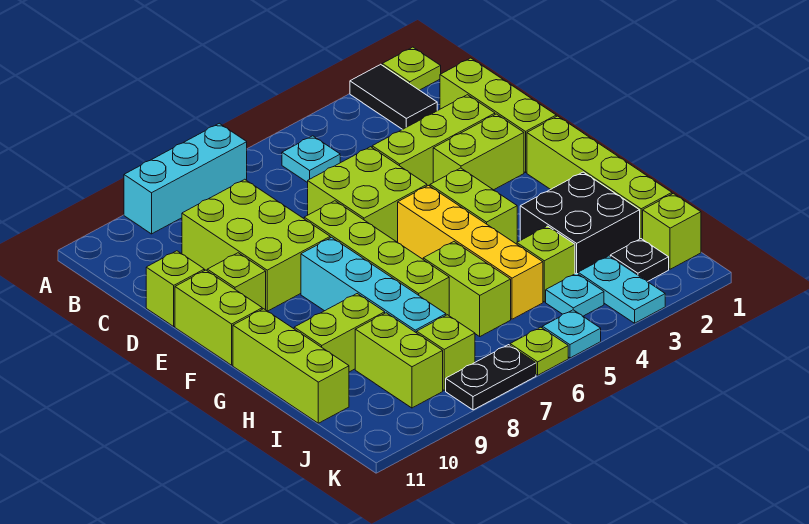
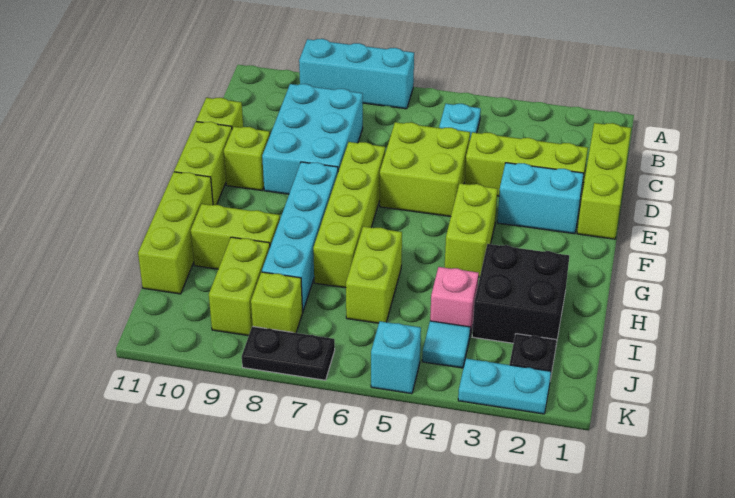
lime plate A1 level 1 -> none
black tile A2:B2 level 1 -> none
lime brick C8:E9 level 1 -> cyan brick C8:E9 level 1
lime brick E2:E3 level 1 -> cyan brick E2:E3 level 1
lime brick F1:I1 level 1 -> none
yellow brick F5:I5 level 1 -> none
lime brick I4 level 1 -> pink brick I4 level 1
lime brick J1 level 1 -> none
cyan plate J3:K3 level 1 -> cyan plate K2:K3 level 1
cyan plate J4 level 1 -> cyan tile J4 level 1
cyan plate K5 level 1 -> cyan brick K5 level 1
lime plate K6 level 1 -> none

